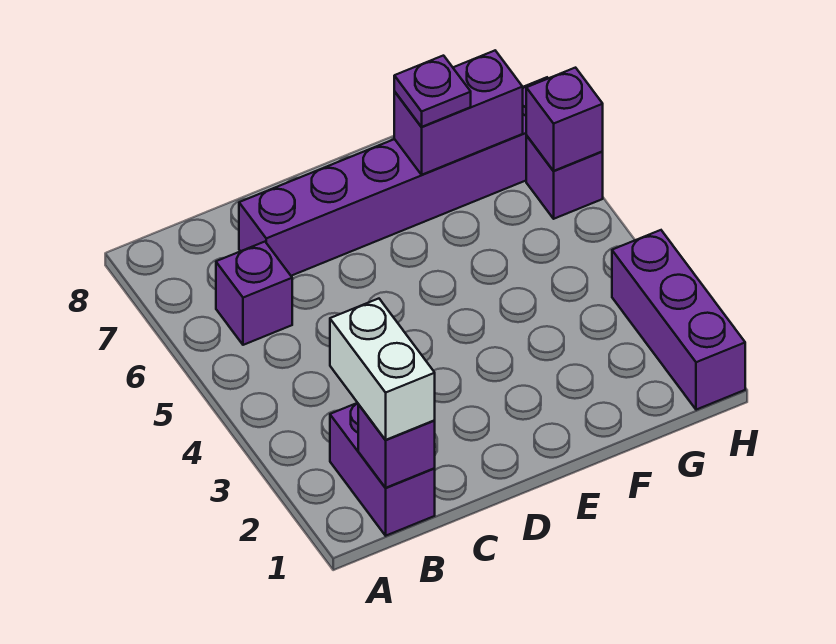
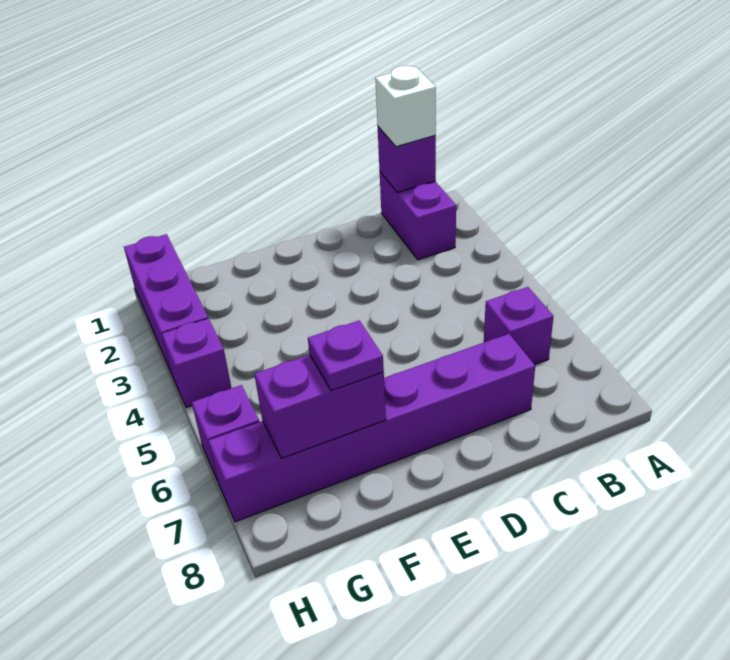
white brick B1:B2 level 3 -> white brick B1 level 3
purple brick H6 level 2 -> purple brick H4 level 1

